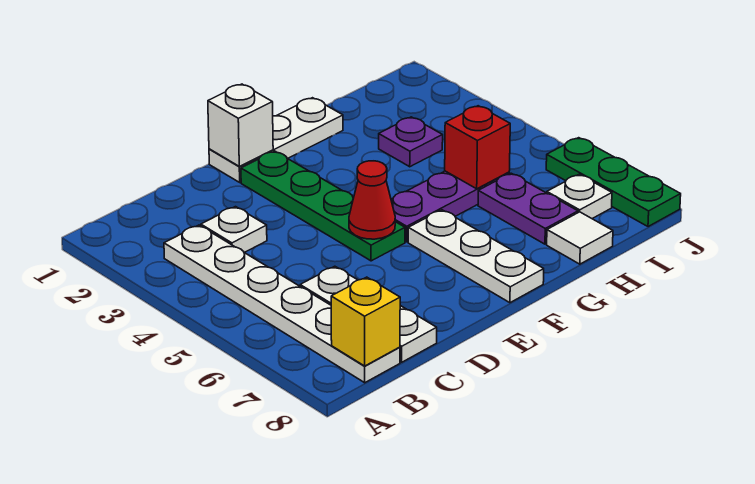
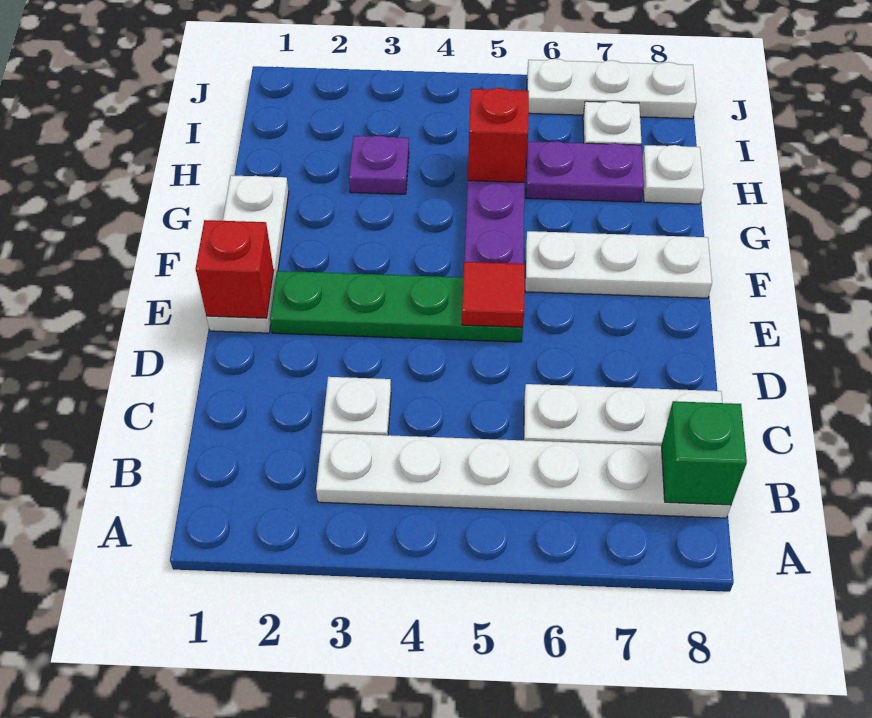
yellow brick B8 level 2 -> green brick B8 level 2
white brick E1 level 2 -> red brick E1 level 2
red cone E5 level 2 -> red tile E5 level 2
white tile H8 level 1 -> white plate H8 level 1
green plate J6:J8 level 1 -> white plate J6:J8 level 1

